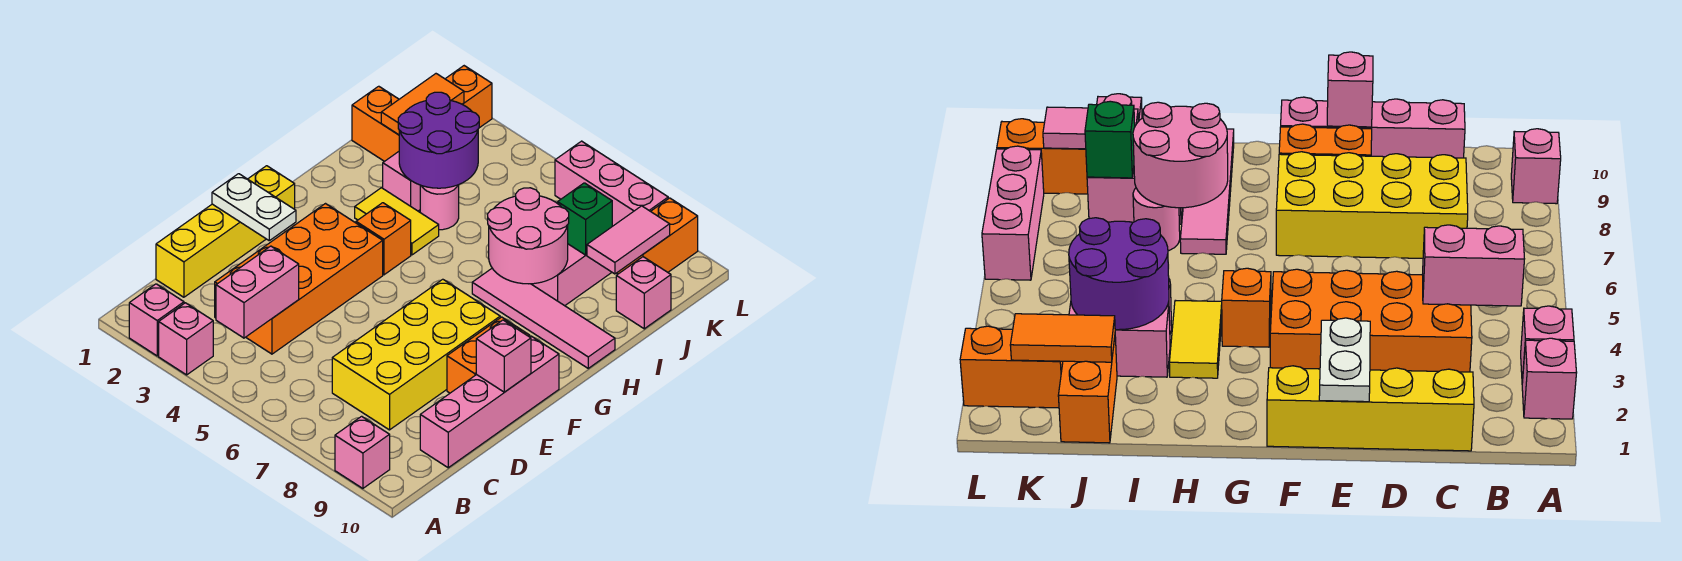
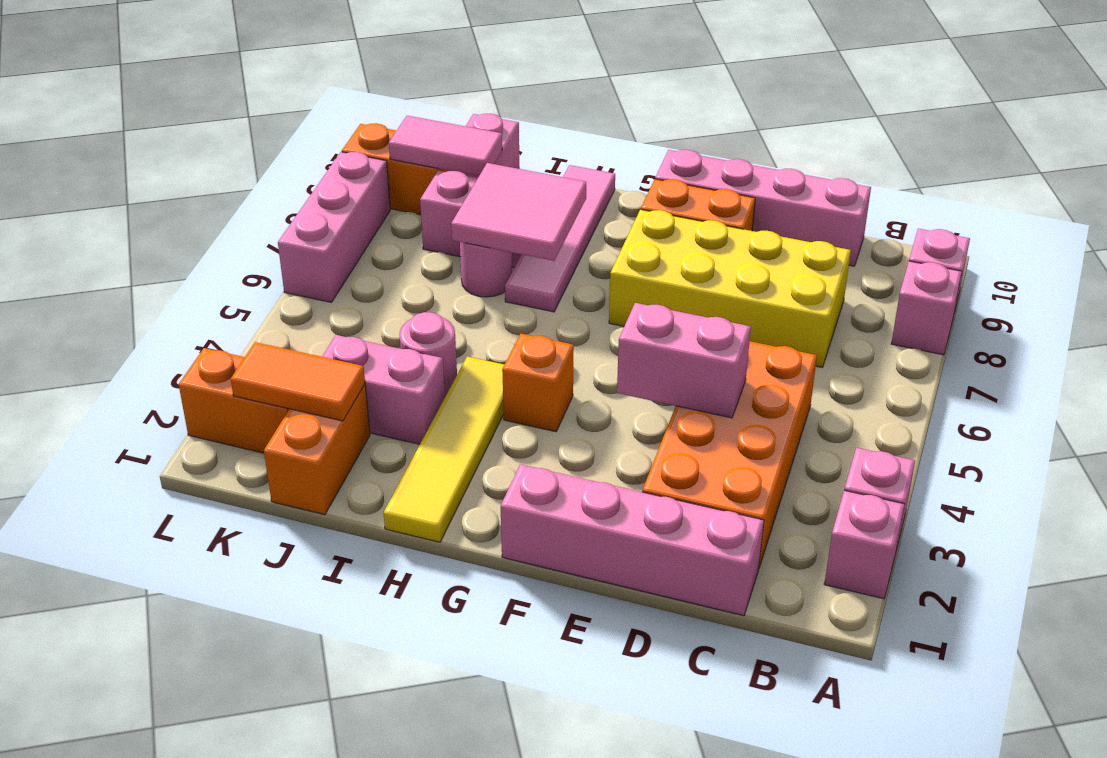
pink brick B4:C4 level 2 -> pink brick D4:E4 level 2
yellow brick C1:F1 level 1 -> pink brick C1:F1 level 1
orange brick C3:F4 level 1 -> orange brick C2:D5 level 1
white plate E1:E2 level 2 -> none
pink brick E10 level 2 -> pink brick A8 level 1
yellow tile H3:H4 level 1 -> yellow tile H1:H4 level 1
pink round brick H7:I8 level 2 -> pink tile H7:I8 level 2
purple round brick I3:J4 level 2 -> none
green brick J8 level 2 -> none

